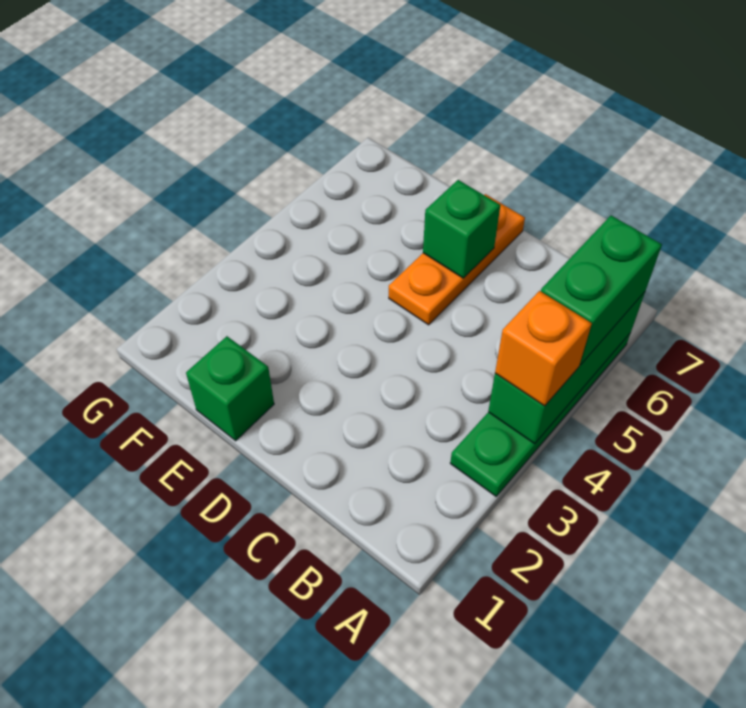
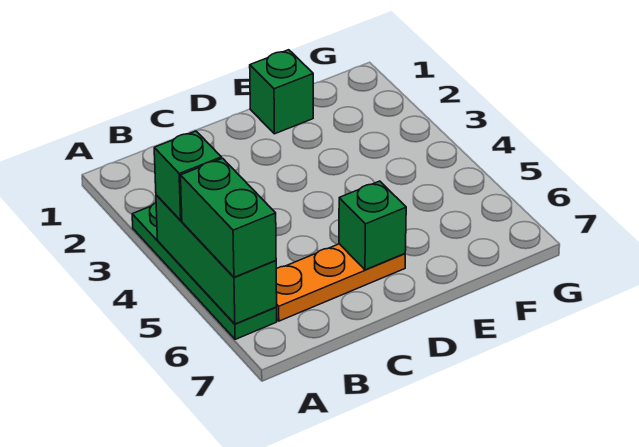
orange brick A4 level 3 -> green brick A4 level 3
orange plate D5:D7 level 1 -> orange plate B6:D6 level 1

